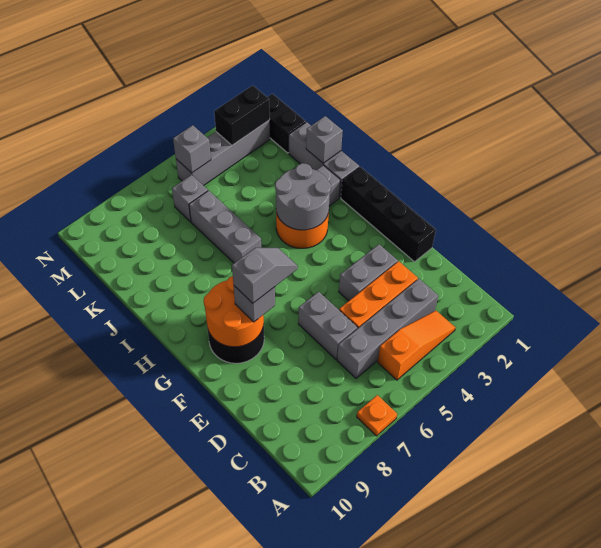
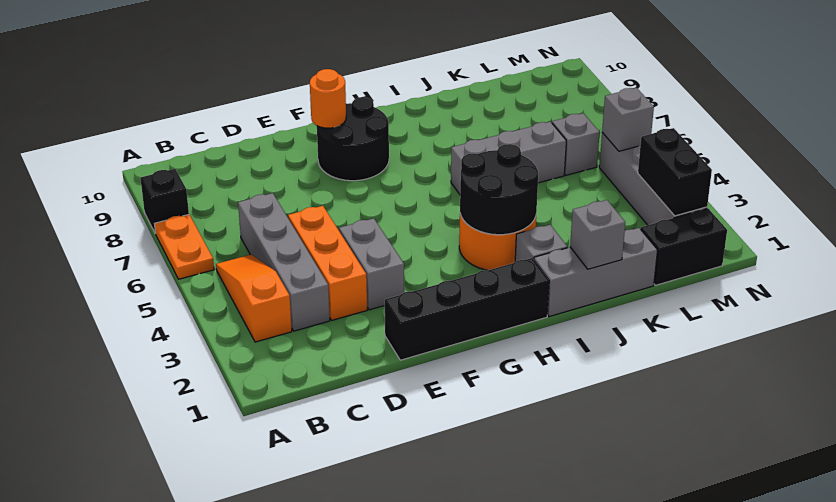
orange plate A7 level 1 -> orange plate A6:A7 level 1
none -> black brick A8 level 1
orange slope B3:B5 level 1 top 5 -> orange slope B3:B5 level 1 top 3
grey brick D6:E6 level 1 -> none
grey slope F7:F8 level 4 top 8 -> none
orange round brick F8:G9 level 2 -> orange round brick F9 level 2
grey brick F8 level 3 -> none
grey round brick H3:I4 level 2 -> black round brick H3:I4 level 2

